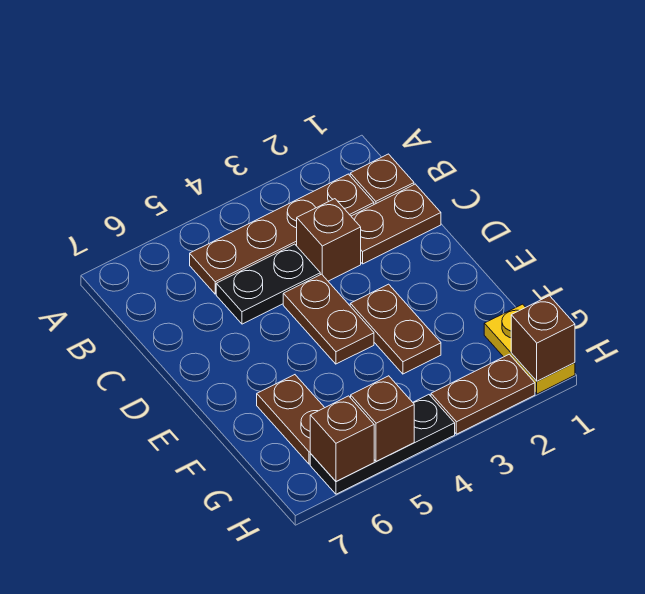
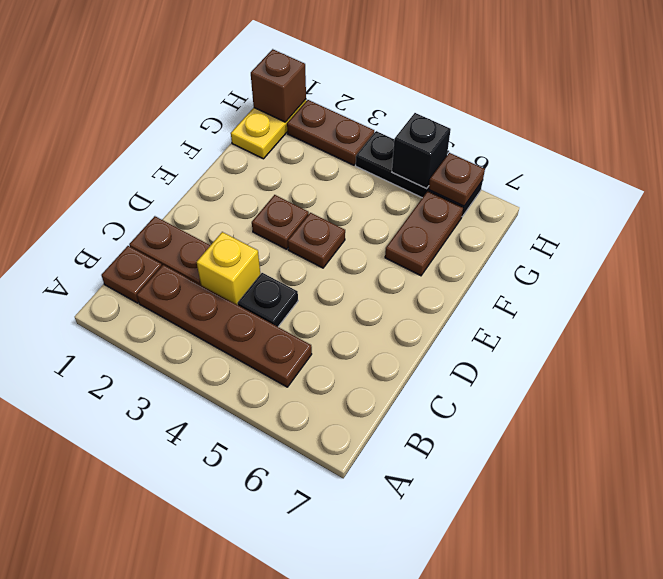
brown brick C3 level 1 -> yellow brick C3 level 1
black plate C4:C5 level 1 -> black plate C4 level 1
brown plate D4:E4 level 1 -> brown plate E4 level 1
brown plate E3:F3 level 1 -> brown plate E3 level 1
brown brick H5 level 2 -> black brick H5 level 2
brown brick H6 level 2 -> brown plate H6 level 2

